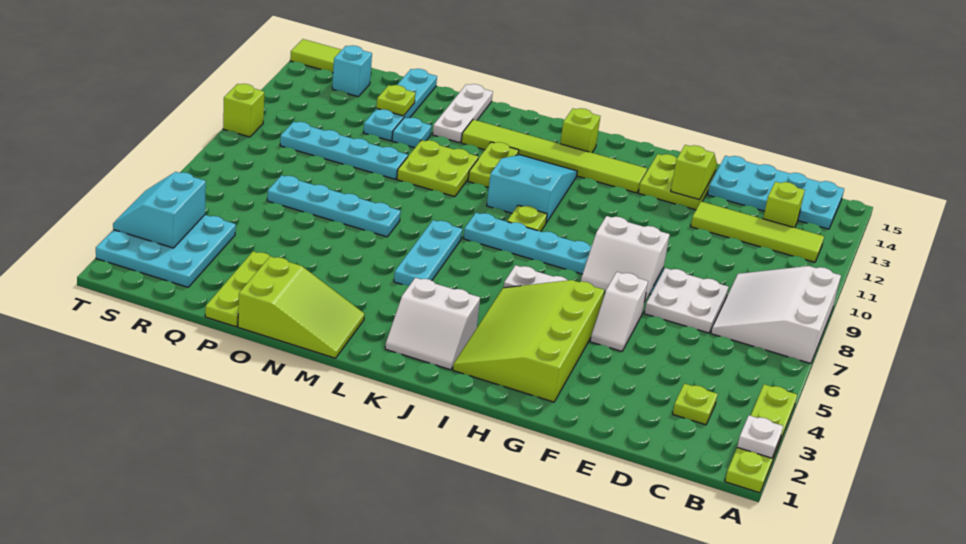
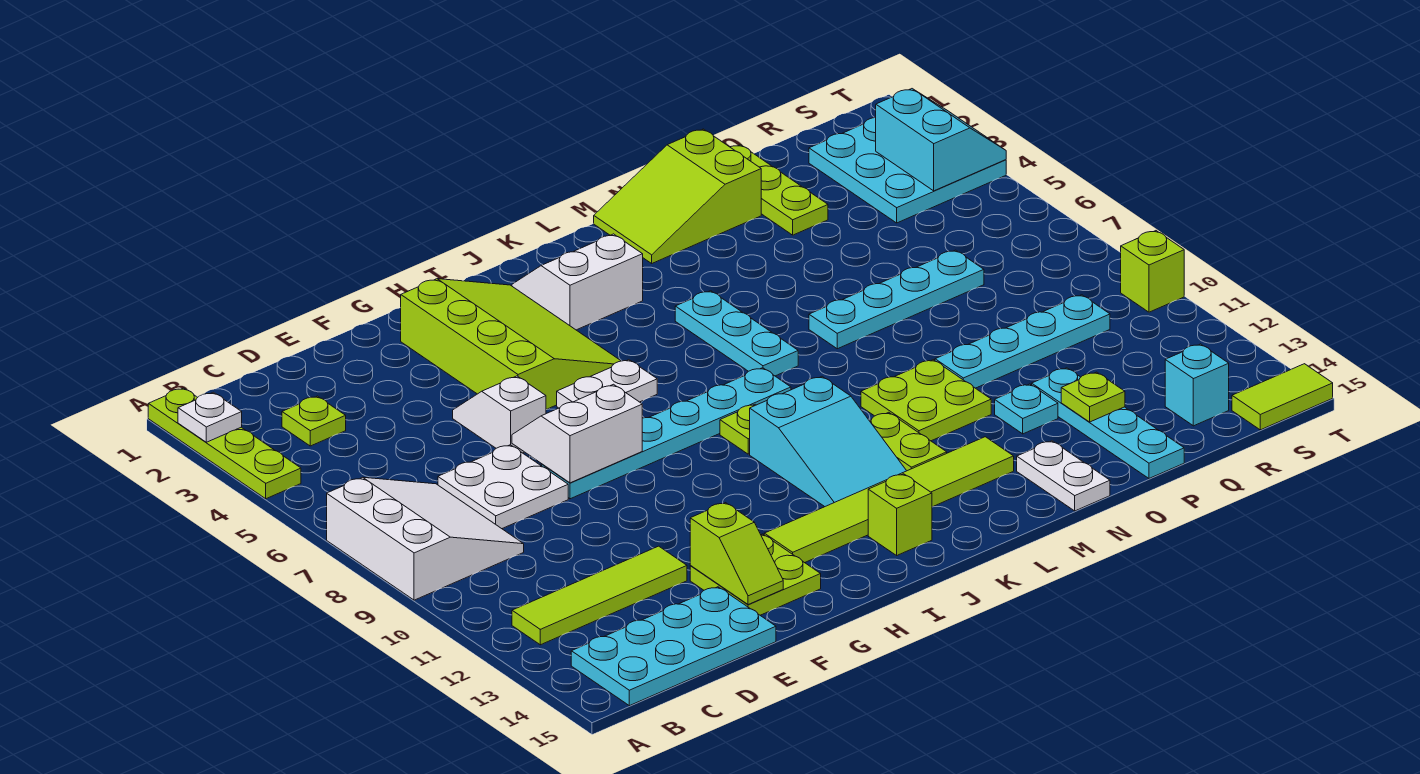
lime brick C13 level 1 -> none
white plate N13:N15 level 1 -> white plate N14:N15 level 1

